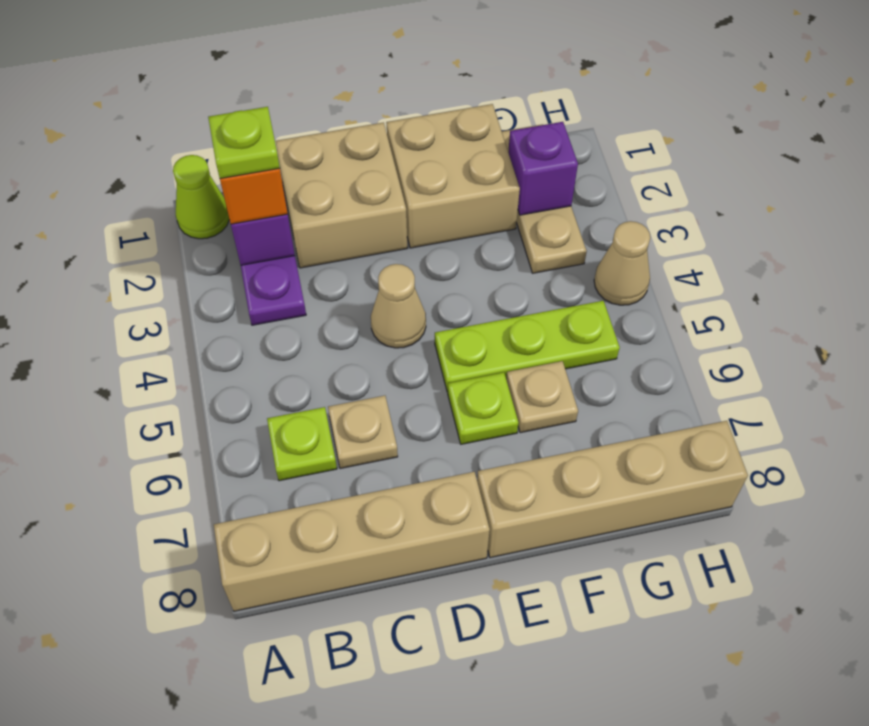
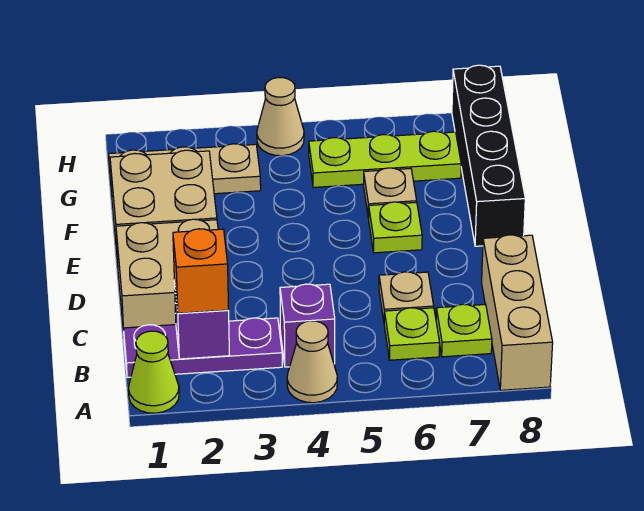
tan brick A8:D8 level 1 -> tan brick A8:C8 level 1
lime plate B2 level 4 -> lime plate B7 level 1
tan cone D4 level 1 -> tan cone A4 level 1
lime plate E5:G5 level 1 -> lime plate G5:G7 level 1
tan brick E8:H8 level 1 -> black brick E8:H8 level 1
purple brick G2 level 2 -> purple brick B4 level 1

